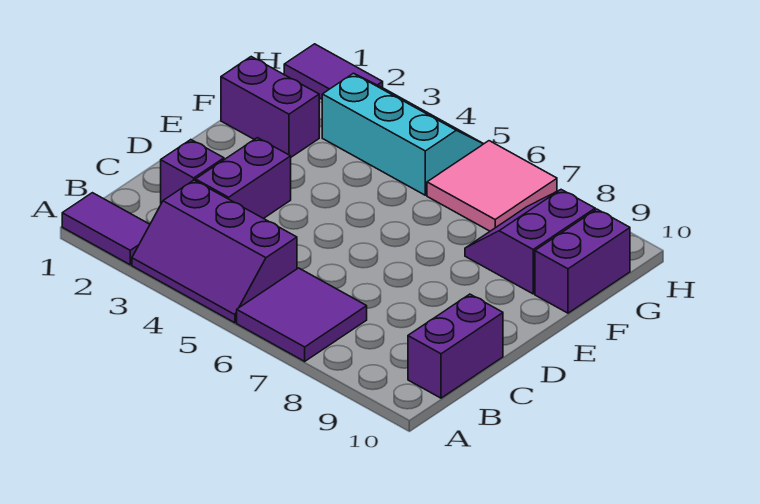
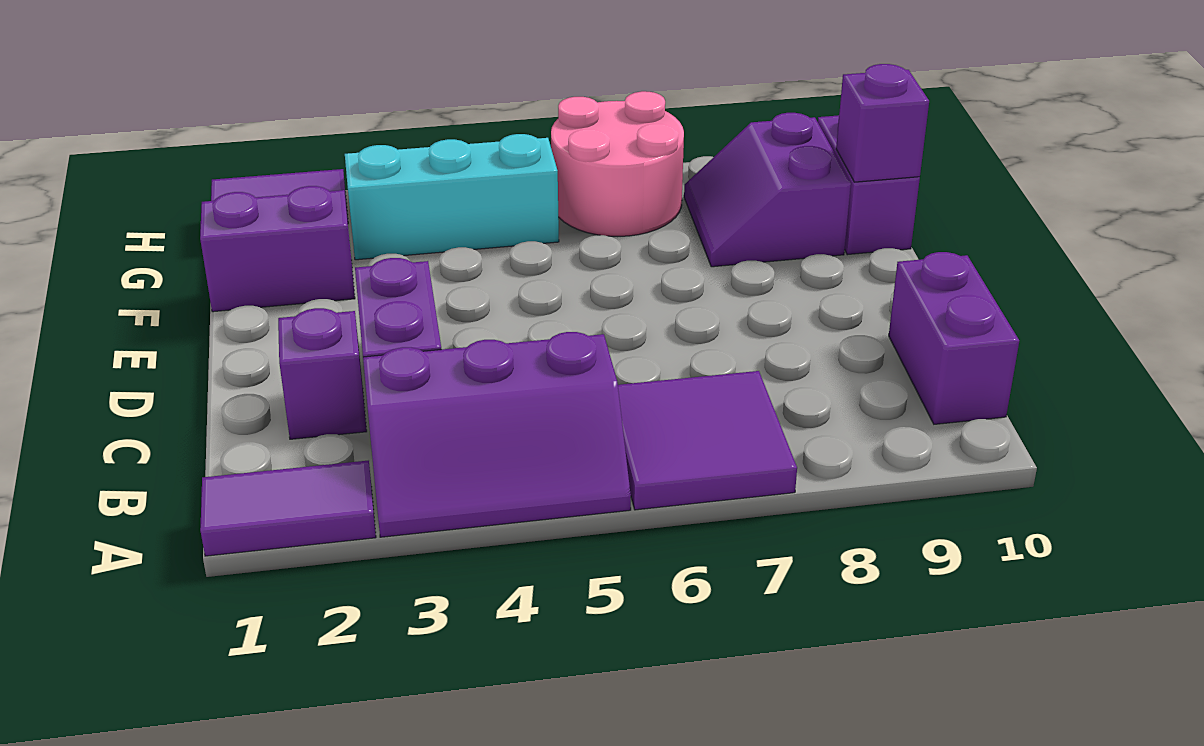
none -> purple brick F10 level 2
pink tile G6:H7 level 1 -> pink round brick G6:H7 level 1

